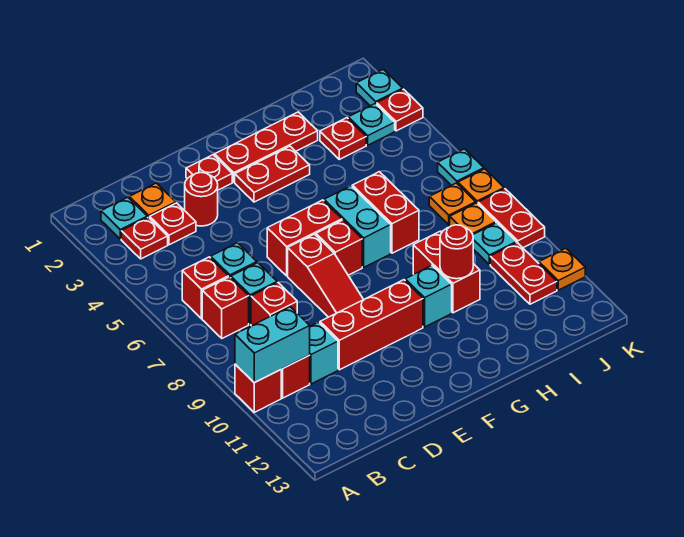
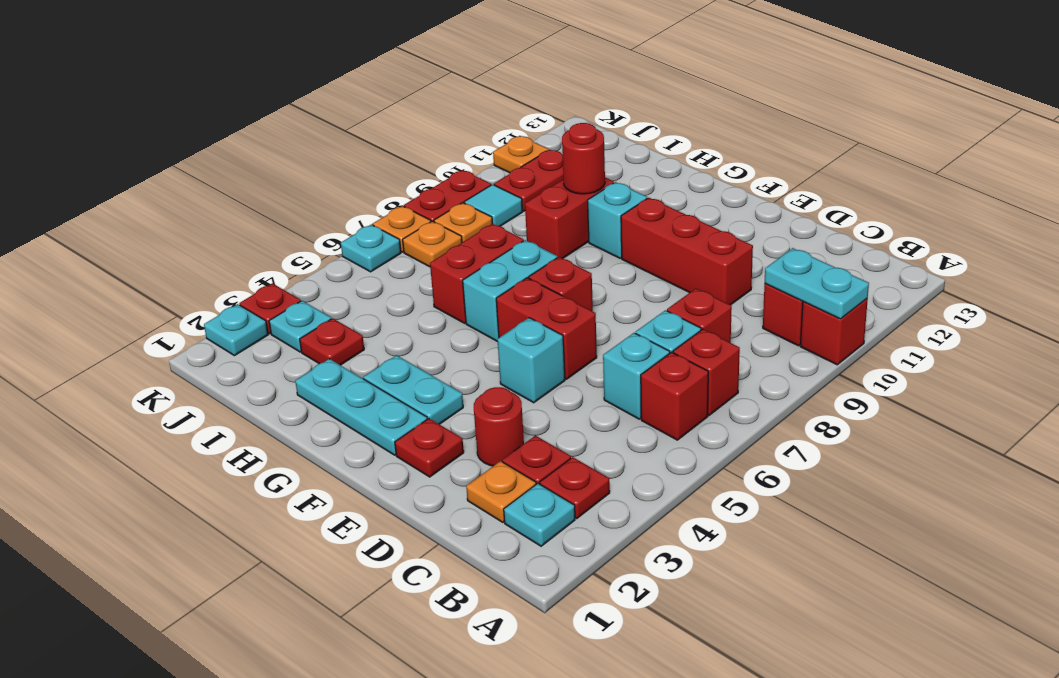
cyan brick A10:B10 level 2 -> cyan plate A10:B10 level 2
cyan brick C10 level 1 -> cyan brick E5 level 1
red slope E7:E9 level 1 top 7 -> none
red plate F2:H2 level 1 -> cyan plate F2:H2 level 1
red plate F3:G3 level 1 -> cyan plate F3:G3 level 1
cyan plate J9 level 1 -> cyan tile J9 level 1

